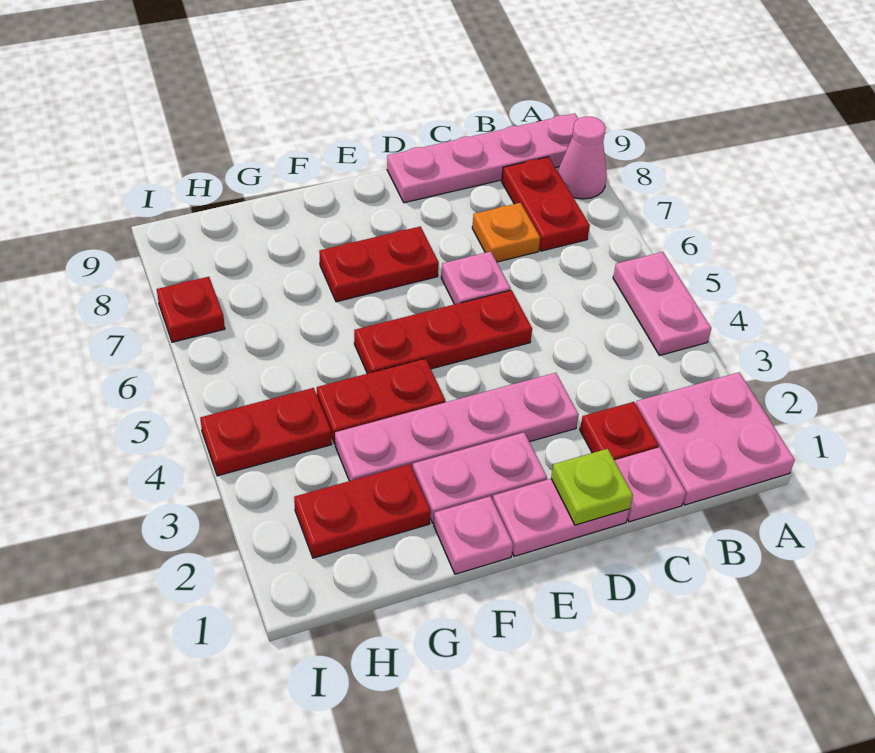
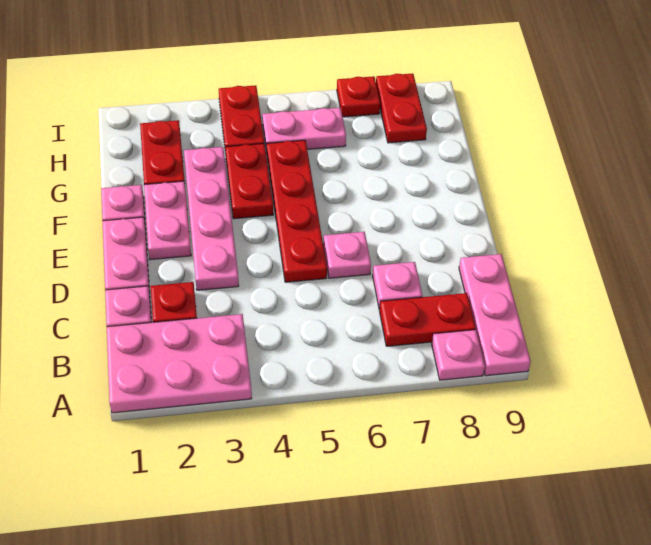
pink plate A1:B2 level 1 -> pink plate A1:B3 level 1
pink plate A4:A5 level 1 -> pink plate H5:H6 level 1
pink cone A8 level 1 -> pink plate A8 level 1
pink plate A9:D9 level 1 -> pink plate A9:C9 level 1
orange plate C7 level 1 -> pink plate C7 level 1
lime plate D1 level 2 -> none
red plate D5:F5 level 1 -> red plate D5:G5 level 1
red plate E7:F7 level 1 -> red plate H8:I8 level 1

